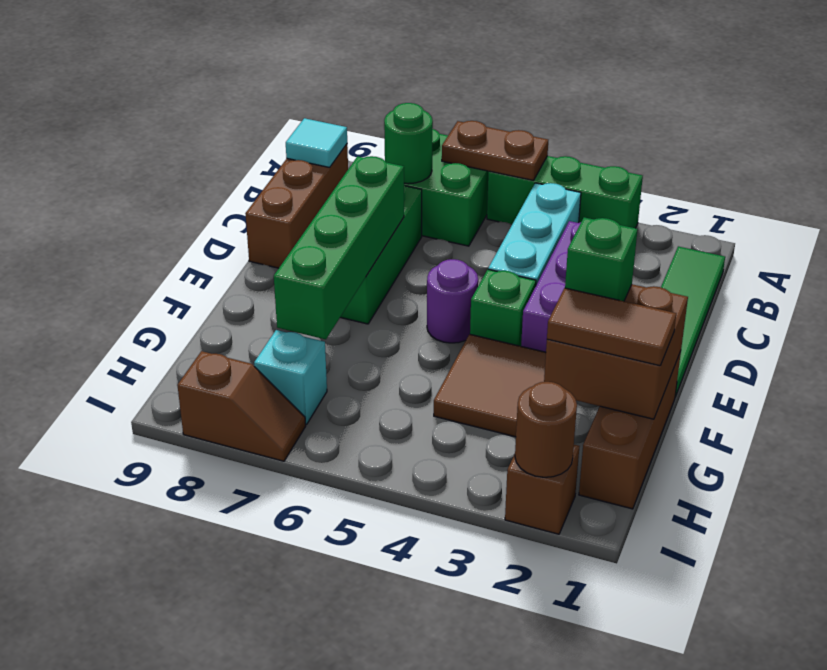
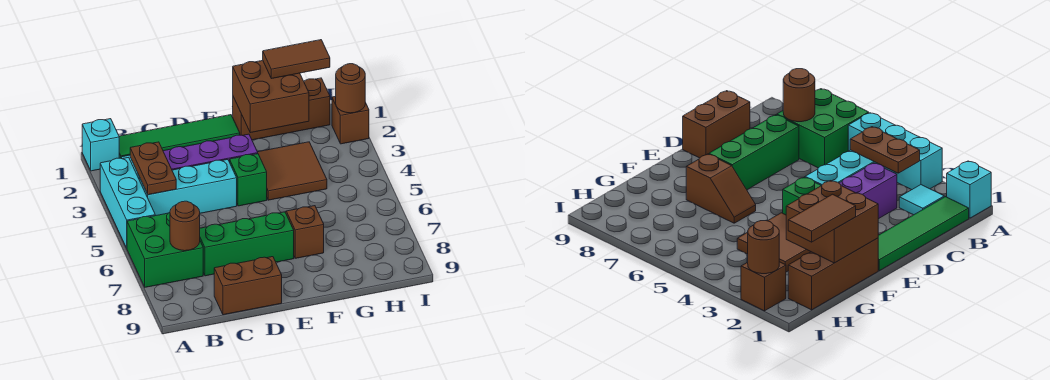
green brick A3:A5 level 1 -> cyan brick A3:A5 level 1
brown plate A5:A6 level 2 -> brown plate B3:B4 level 2
green round brick B7 level 2 -> brown round brick B7 level 2
brown brick B9:D9 level 1 -> brown brick C9:D9 level 1
cyan tile B9 level 2 -> cyan tile B2 level 1
green brick D7:G7 level 2 -> none
purple round brick E5 level 1 -> none
green brick F2 level 3 -> none
brown tile G1:G2 level 3 -> brown tile G1:H1 level 3
cyan brick H7 level 1 -> cyan brick A1 level 1
brown slope I7:I8 level 1 top 8 -> brown slope F6:F7 level 1 top 7

